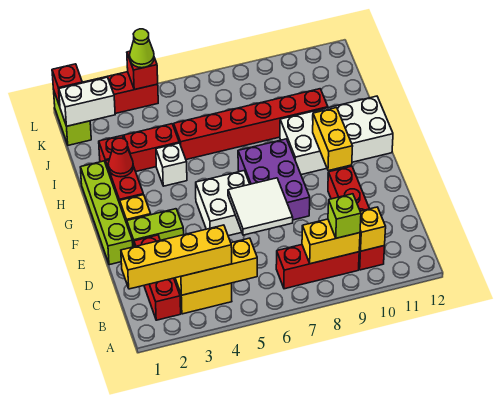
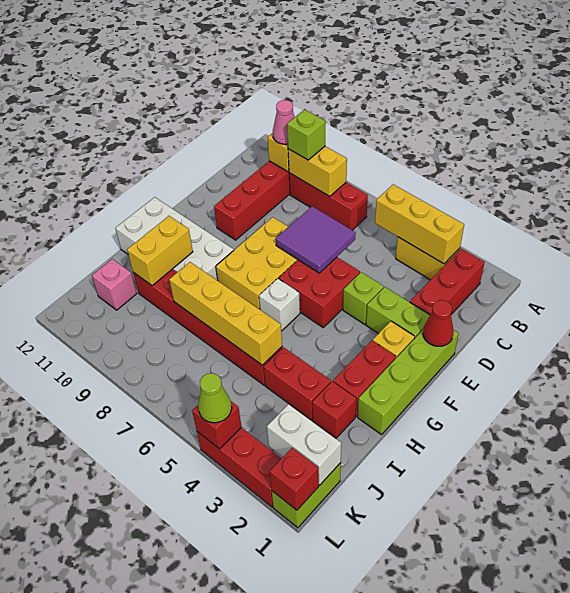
yellow brick B1:B4 level 3 -> yellow brick I5:I8 level 2
none -> pink cone B10 level 3
white tile D6:E7 level 2 -> purple tile D6:E7 level 2
none -> lime brick E4 level 1
white brick E5:F6 level 1 -> red brick E5:F6 level 1
purple brick E7:G8 level 1 -> yellow brick E7:G8 level 1
yellow brick F10:G10 level 2 -> yellow brick H10:I10 level 2
red cone H2 level 2 -> red cone E1 level 2
white brick H4 level 1 -> white brick G6 level 1
none -> pink brick J11 level 1

